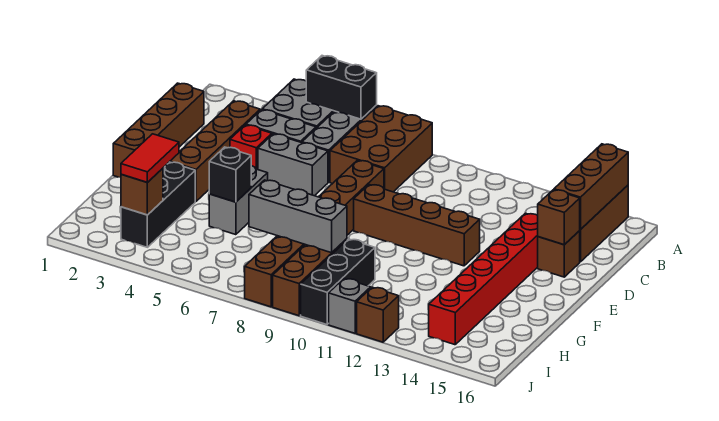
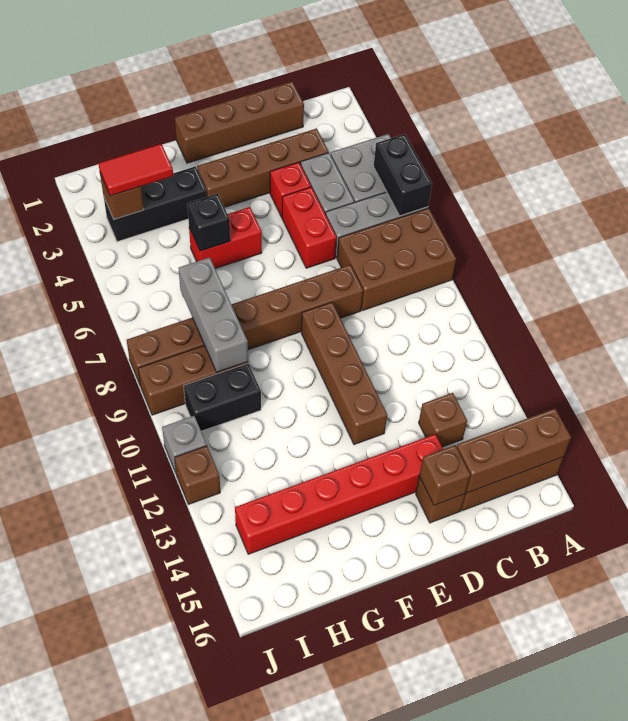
none -> brown brick C13 level 1
grey brick D5:D6 level 1 -> red brick D5:D6 level 1
grey brick F5:G5 level 1 -> red brick F5:G5 level 1
black brick H10:J10 level 1 -> black brick H10:I10 level 1

